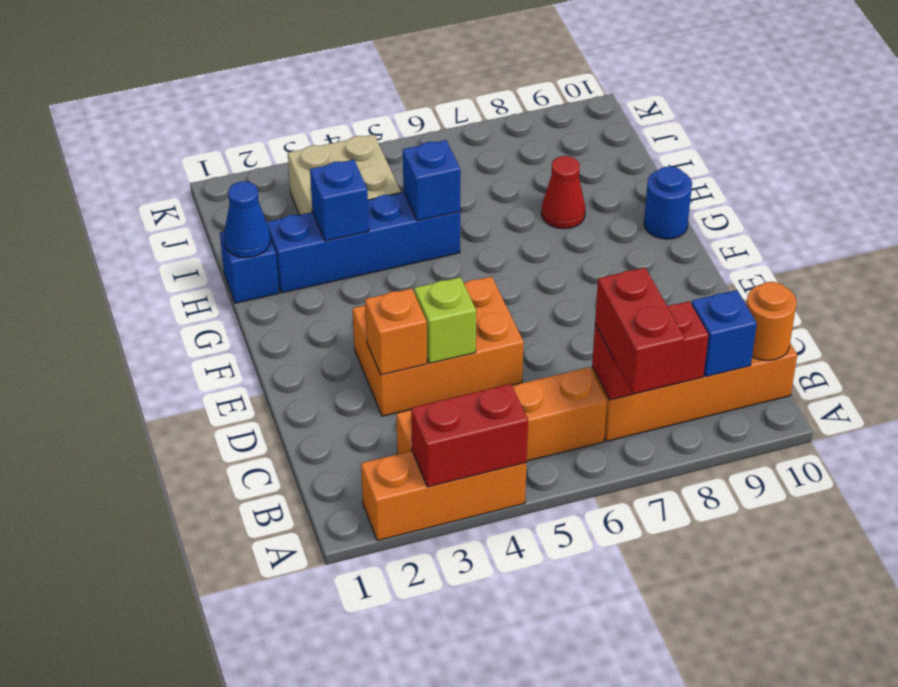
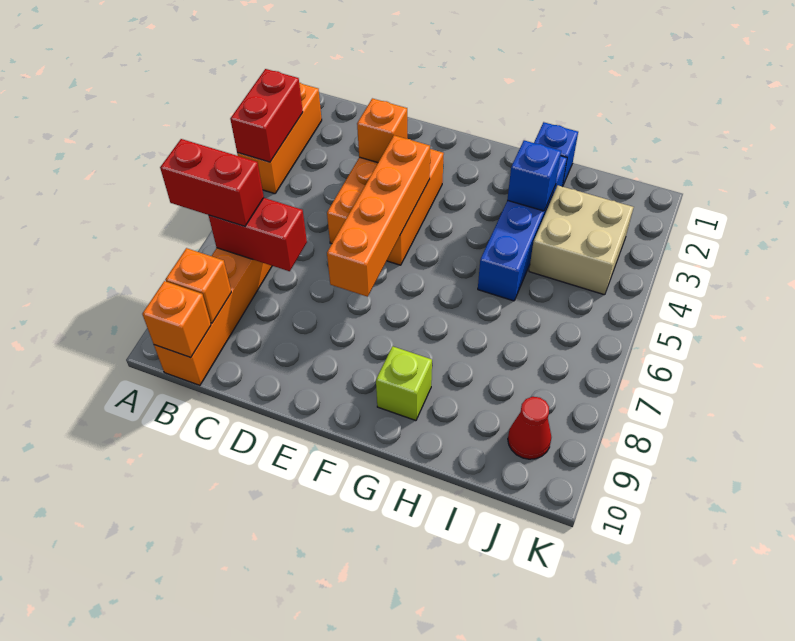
orange brick B3:B6 level 1 -> orange brick E4:E7 level 2
red brick B7:B8 level 2 -> red brick B7:C7 level 2
blue brick B9 level 2 -> orange brick B9 level 2
orange round brick B10 level 2 -> orange brick B10 level 2
lime brick D4 level 2 -> lime brick G9 level 1
blue round brick G10 level 1 -> none
blue cone H1 level 2 -> none
blue brick H5 level 2 -> none
red cone H8 level 1 -> red cone J9 level 1

